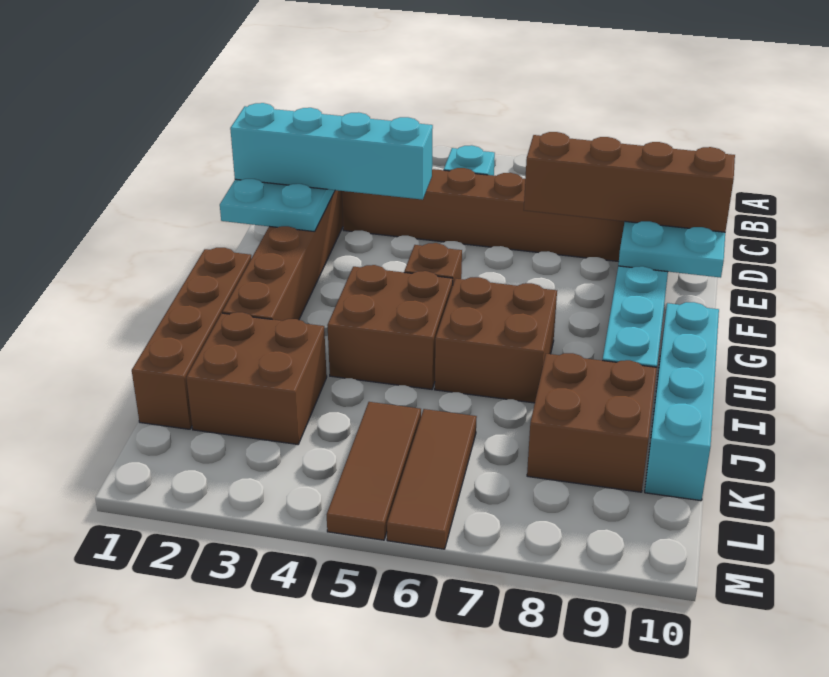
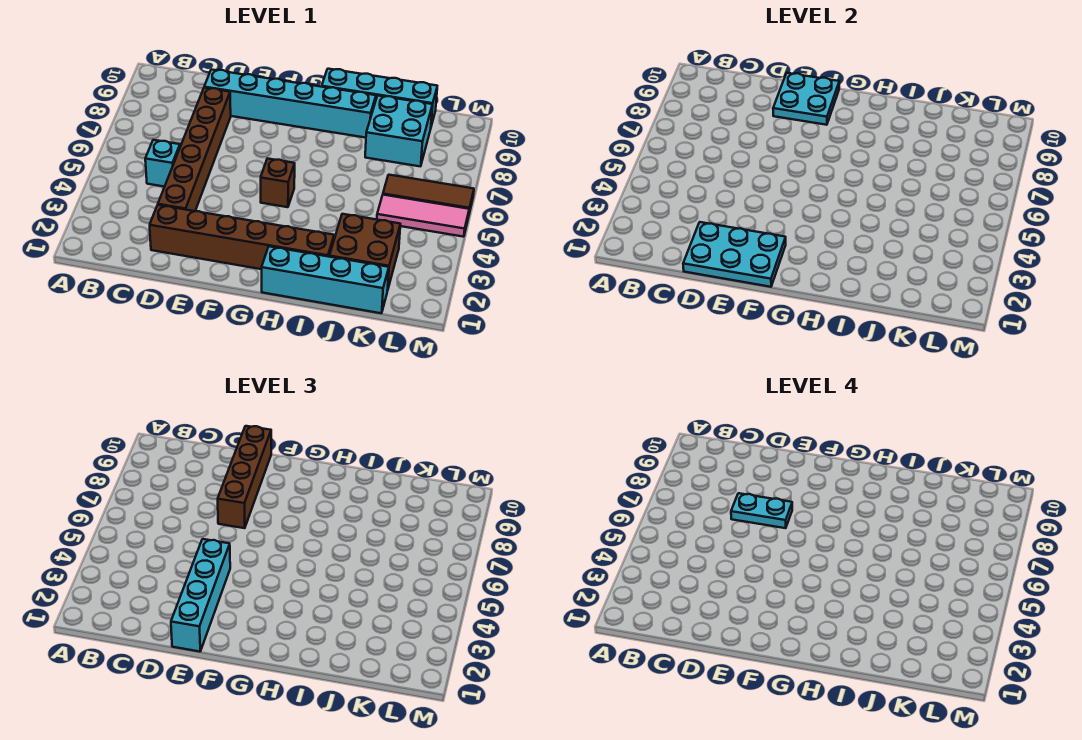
none -> cyan plate D7:E7 level 4
brown brick H1:K1 level 1 -> cyan brick H1:K1 level 1
brown brick H4:I5 level 1 -> none
brown brick H6:I7 level 1 -> none
brown brick J8:K9 level 1 -> cyan brick J8:K9 level 1
brown tile K5:M5 level 1 -> pink tile K5:M5 level 1

